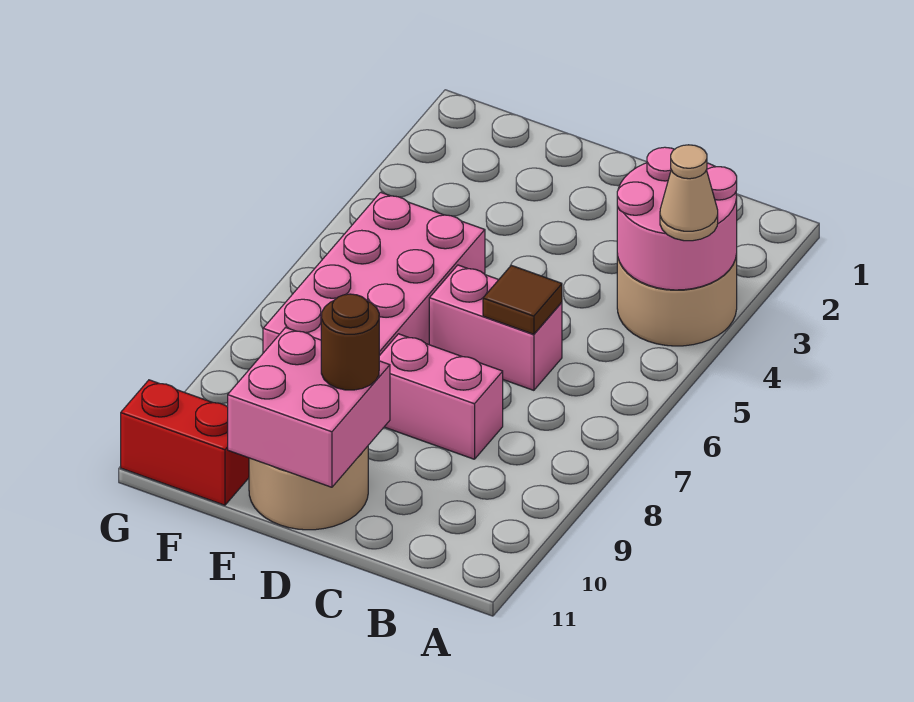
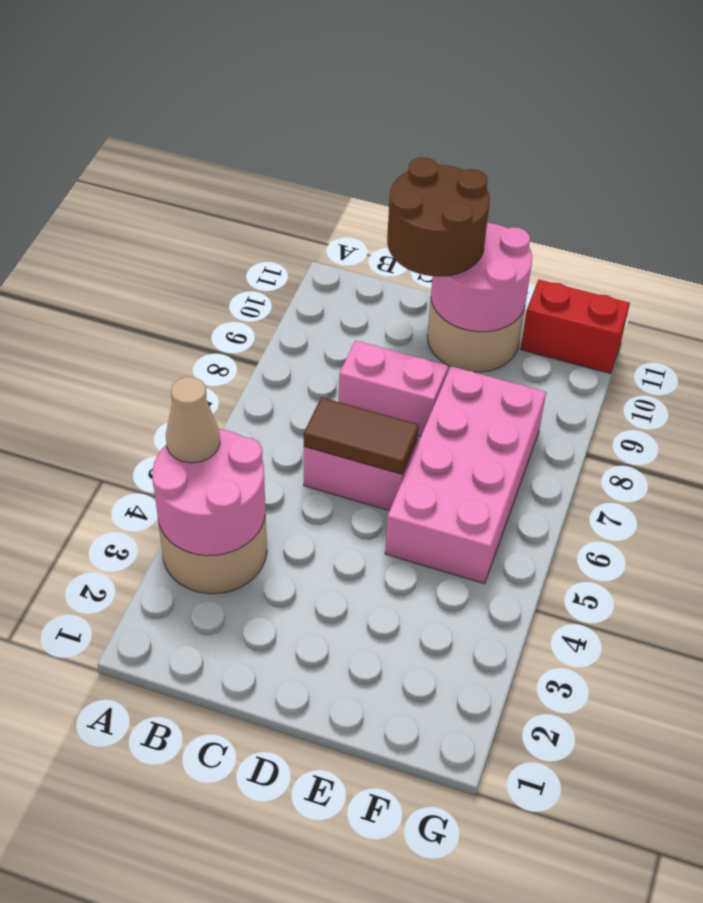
brown tile C6 level 2 -> brown tile C6:D6 level 2
pink brick D10:E11 level 2 -> pink round brick D10:E11 level 2
brown round brick D10 level 3 -> brown round brick C10:D11 level 3

